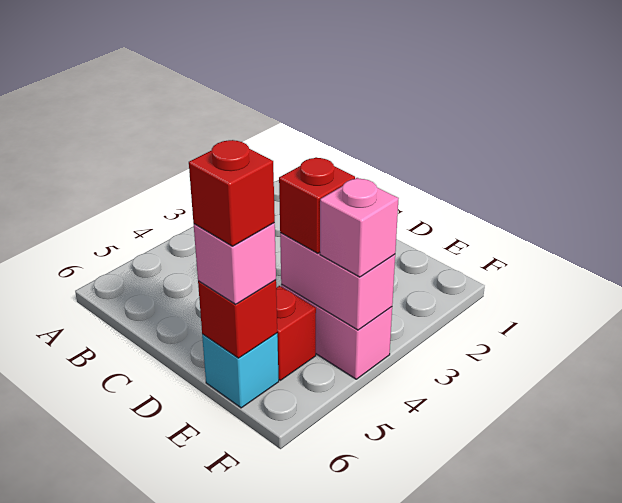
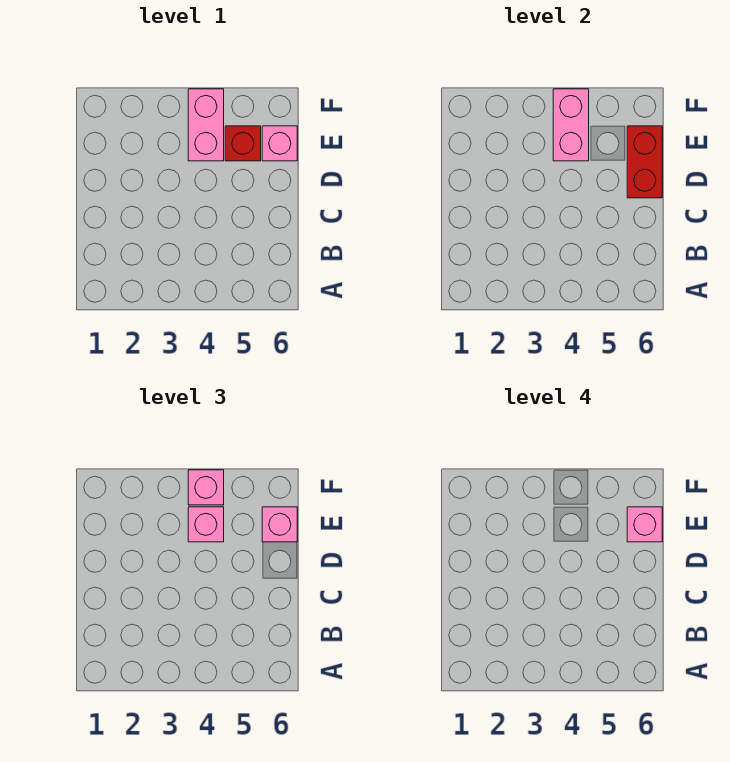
red brick E4 level 3 -> pink brick E4 level 3
cyan brick E6 level 1 -> pink brick E6 level 1
red brick E6 level 2 -> red brick D6:E6 level 2
red brick E6 level 4 -> pink brick E6 level 4

